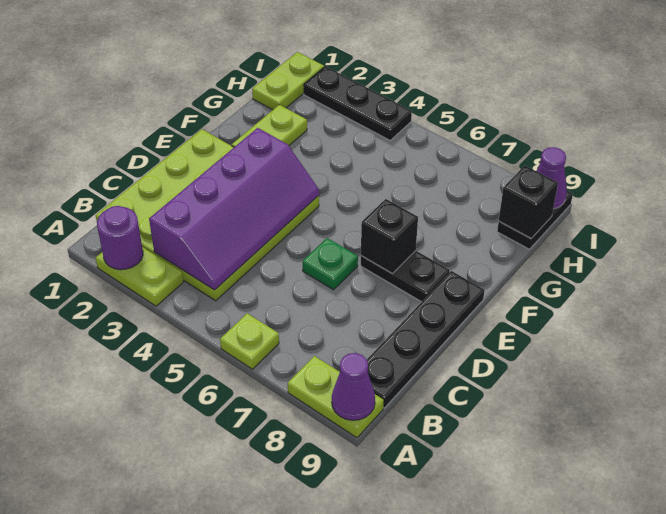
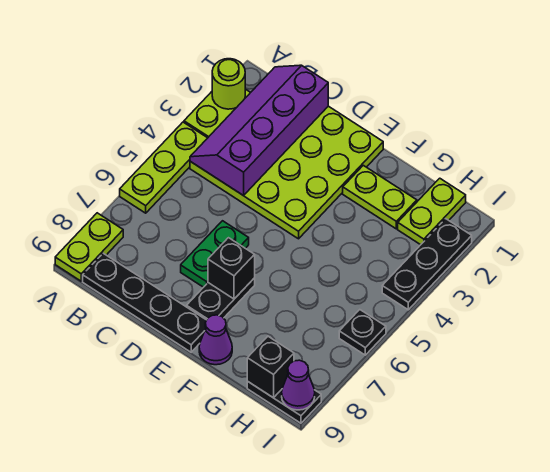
purple round brick A2 level 2 -> lime round brick A2 level 2
lime plate A6 level 1 -> lime plate A4:A6 level 1
purple cone A9 level 2 -> purple cone F9 level 1
purple slope B3:E4 level 2 top 3 -> purple slope B1:C4 level 2 top C
green plate D6 level 1 -> green plate D6:D7 level 1
lime plate H1:I1 level 1 -> lime plate H1:H2 level 1
none -> black plate I6 level 1

